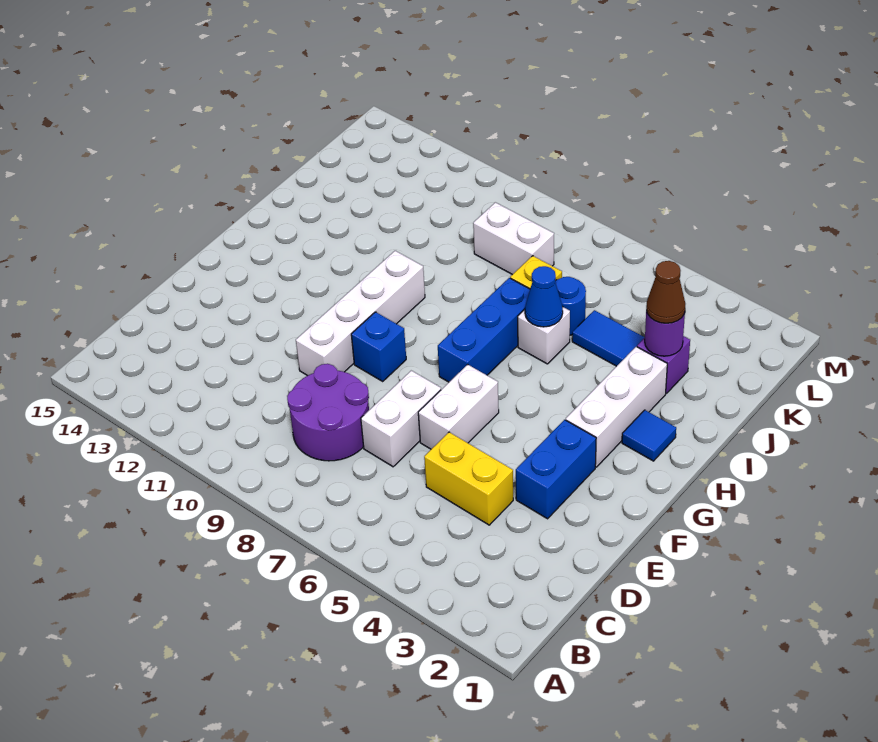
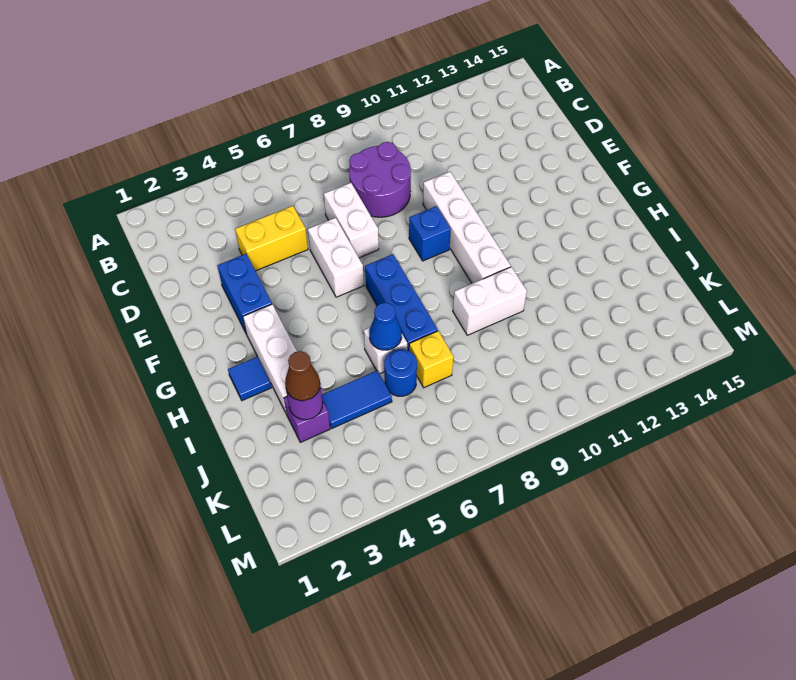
white brick K8:K9 level 1 -> white brick I9:I10 level 1

